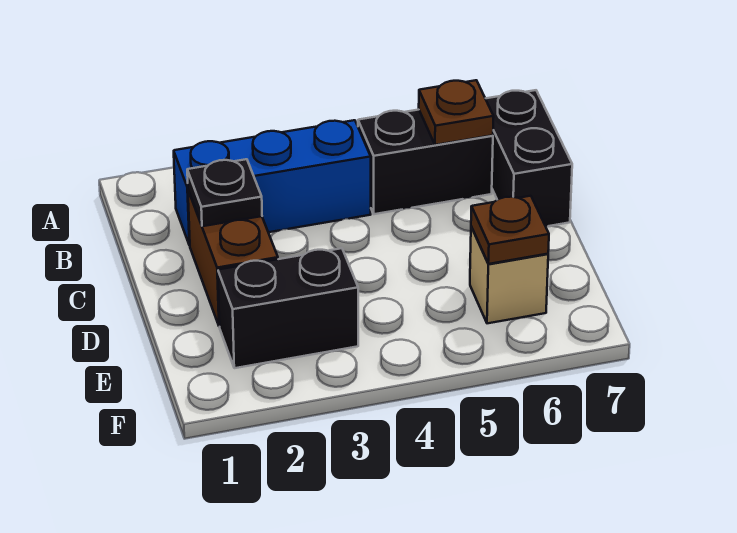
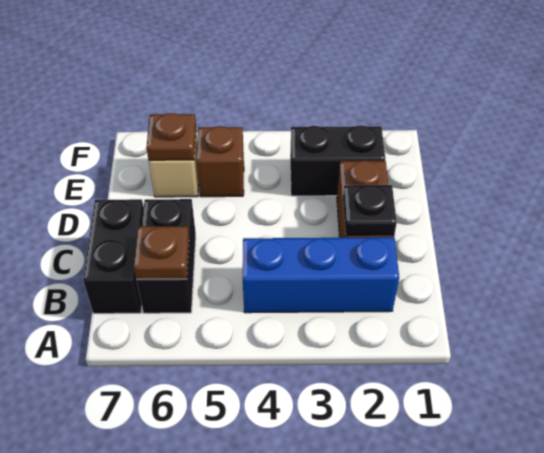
black brick B5:B6 level 1 -> black brick B6:C6 level 1
none -> brown brick E5 level 1

